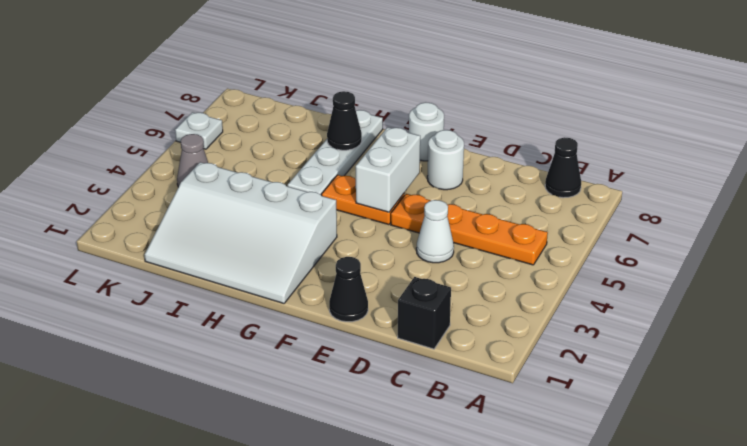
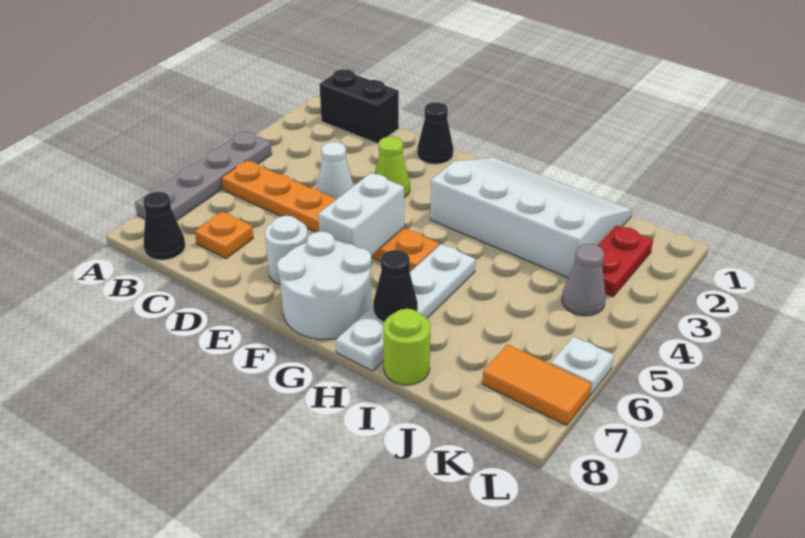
none -> grey plate A4:A7 level 1
black brick C1 level 1 -> black brick B1:C1 level 1
none -> orange plate C7 level 1
none -> lime cone E3 level 1
white round brick F8 level 1 -> white round brick F7:G8 level 1
none -> lime round brick I8 level 1
none -> red plate K2:K3 level 1
none -> orange tile K7:L7 level 1

